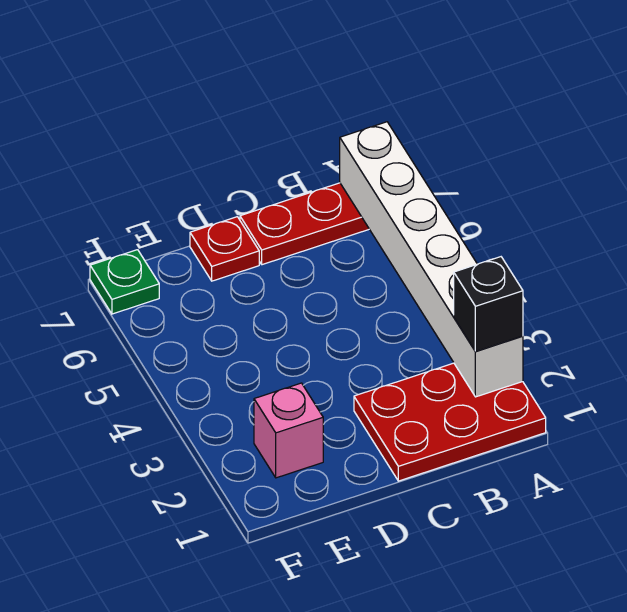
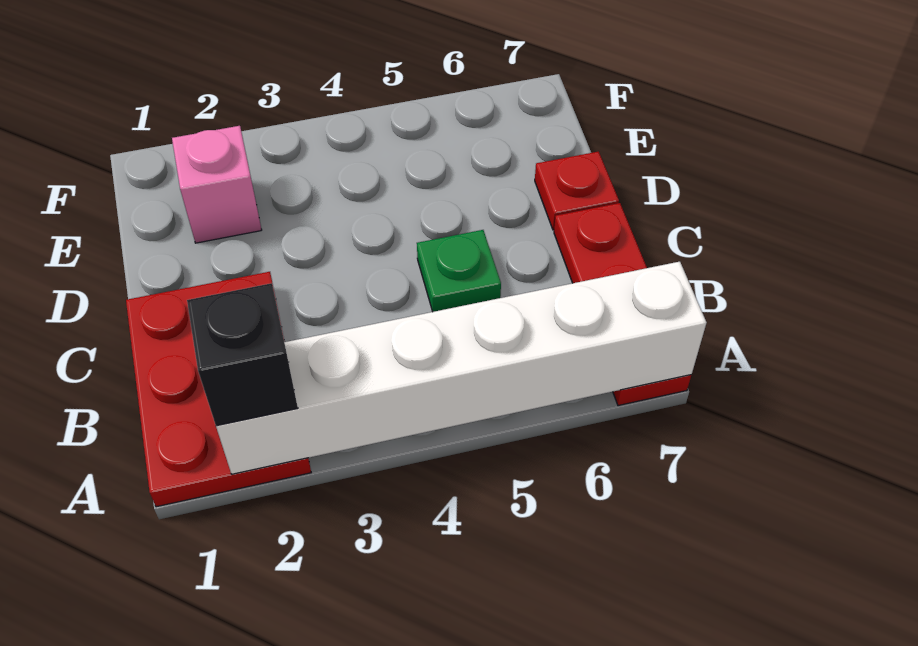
green plate F7 level 1 -> green plate C5 level 1

